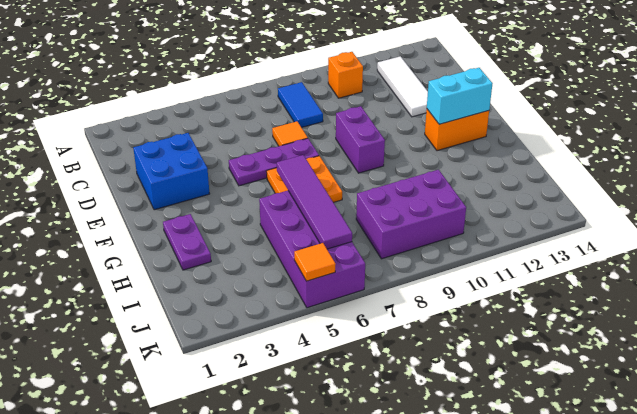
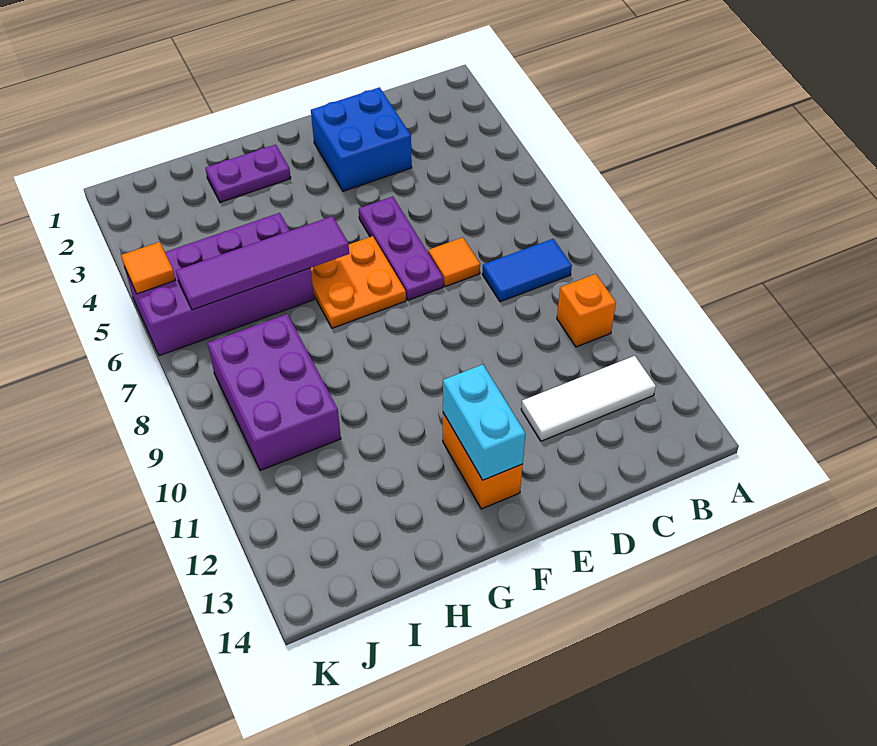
purple brick E9:F9 level 1 -> none

